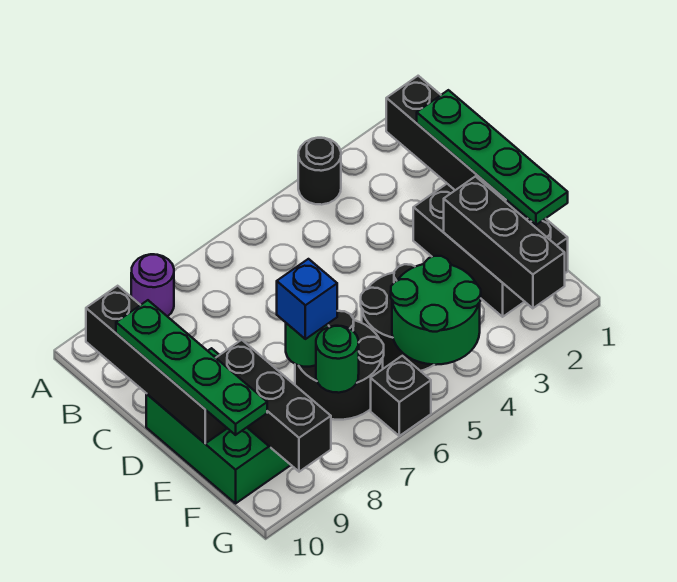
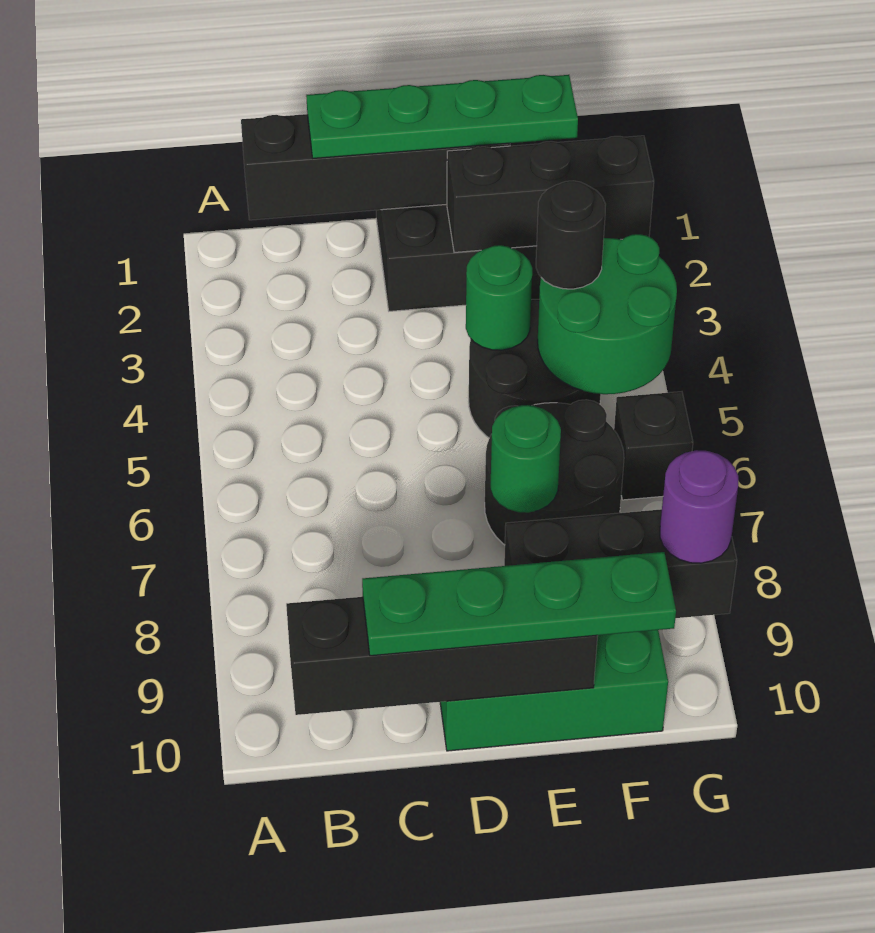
black round brick A3 level 1 -> black round brick F4 level 3
purple round brick A8 level 1 -> purple round brick G9 level 3
blue brick E7 level 3 -> none
green round brick F7 level 2 -> green round brick E4 level 2

